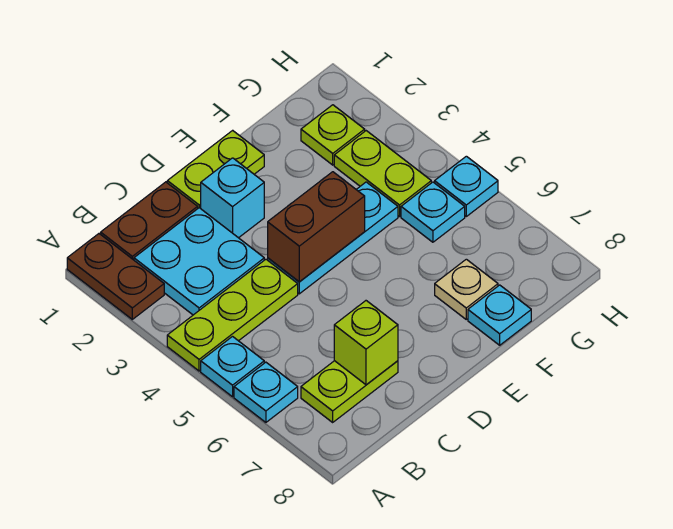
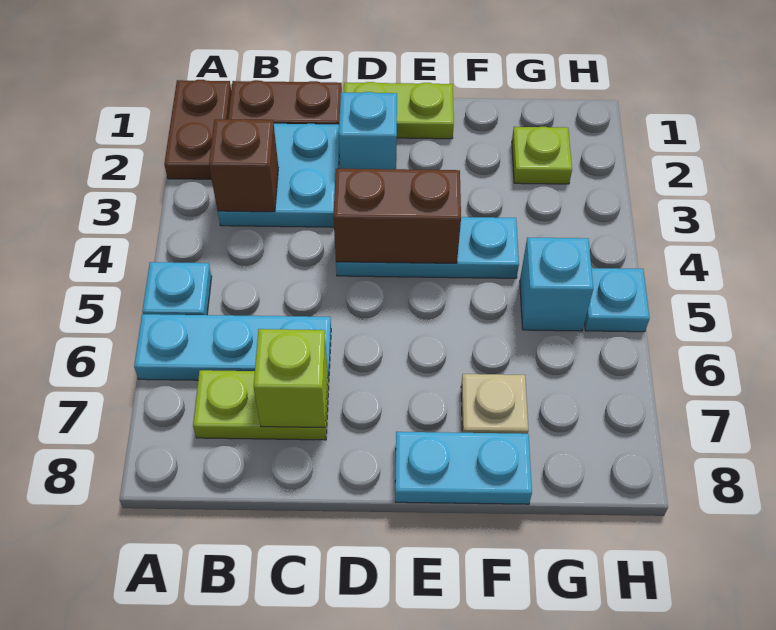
lime plate A4:C4 level 1 -> none
cyan plate A6 level 1 -> cyan plate A6:C6 level 1
none -> brown brick B3 level 2
cyan plate F8 level 1 -> cyan plate E8:F8 level 1
lime plate G3:G4 level 1 -> none
cyan plate G5 level 1 -> cyan brick G5 level 1

